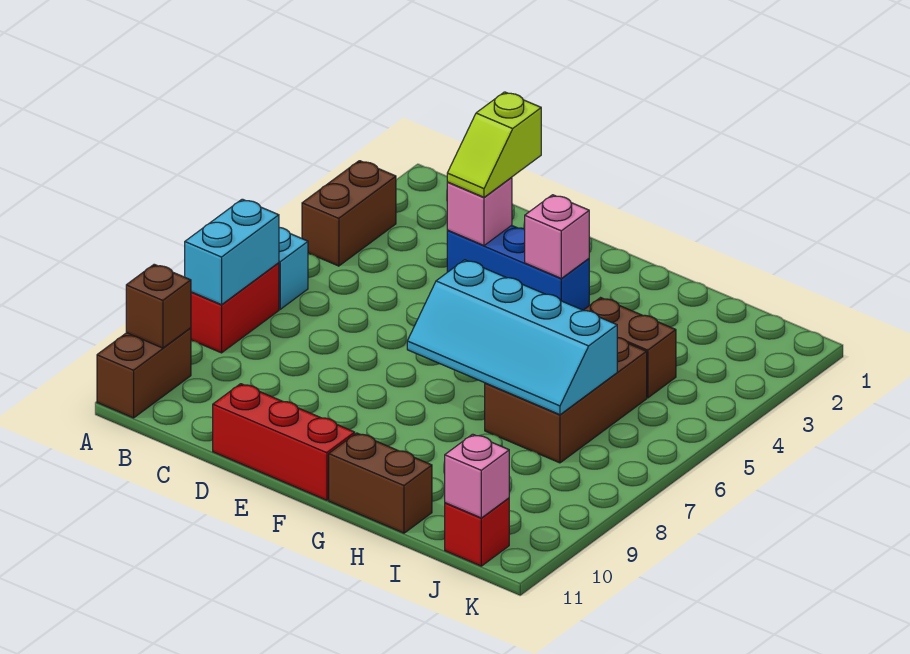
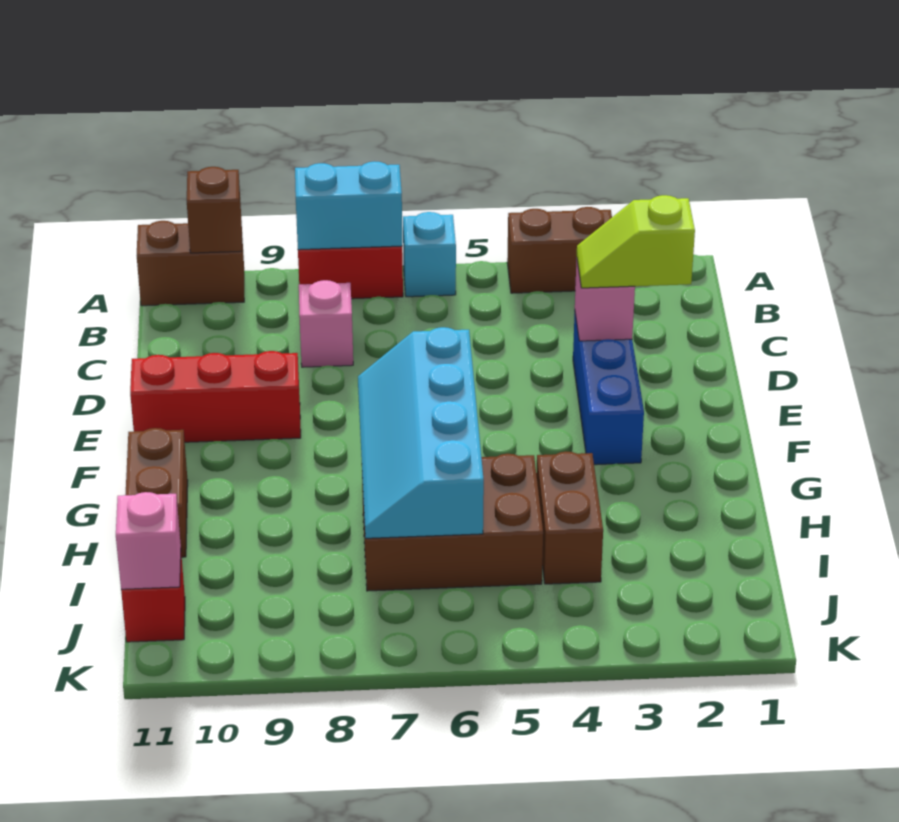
red brick D11:F11 level 1 -> red brick E9:E11 level 1
pink brick F3 level 2 -> pink brick C8 level 1

